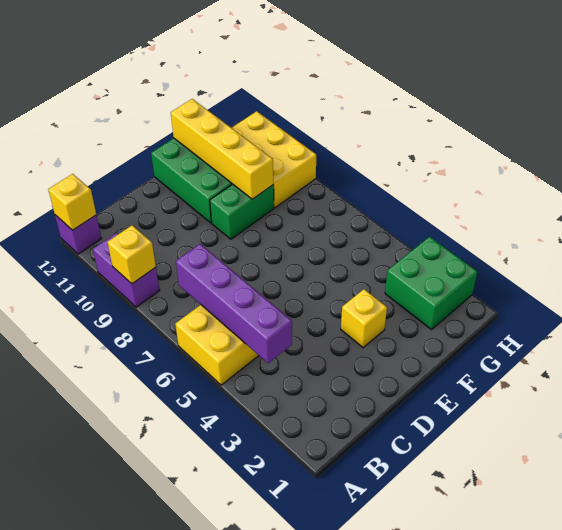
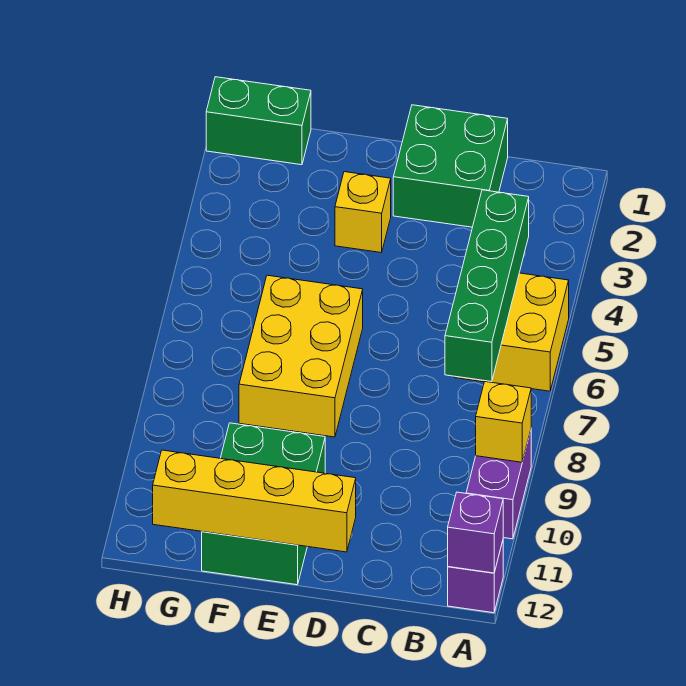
yellow brick A12 level 2 -> purple brick A12 level 2
purple brick B4:B7 level 2 -> green brick B4:B7 level 2
green brick E9:F9 level 1 -> green brick G1:H1 level 1
yellow brick F9:F12 level 2 -> yellow brick D12:G12 level 2
green brick G2:H3 level 1 -> green brick C1:D2 level 1
yellow brick G9:H11 level 1 -> yellow brick E6:F8 level 1

